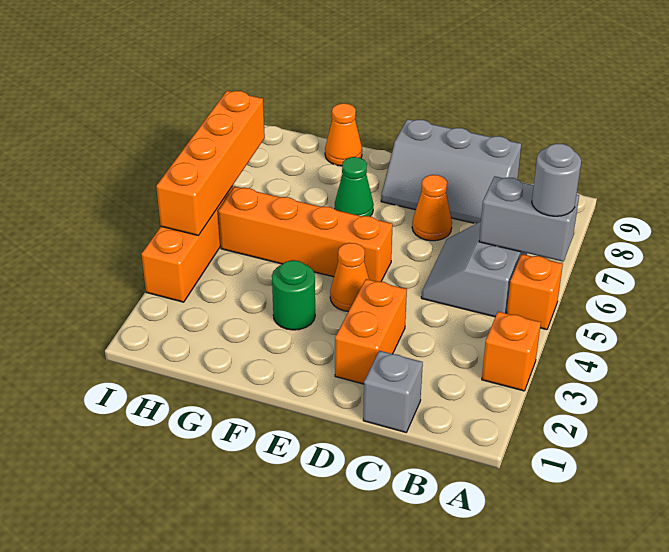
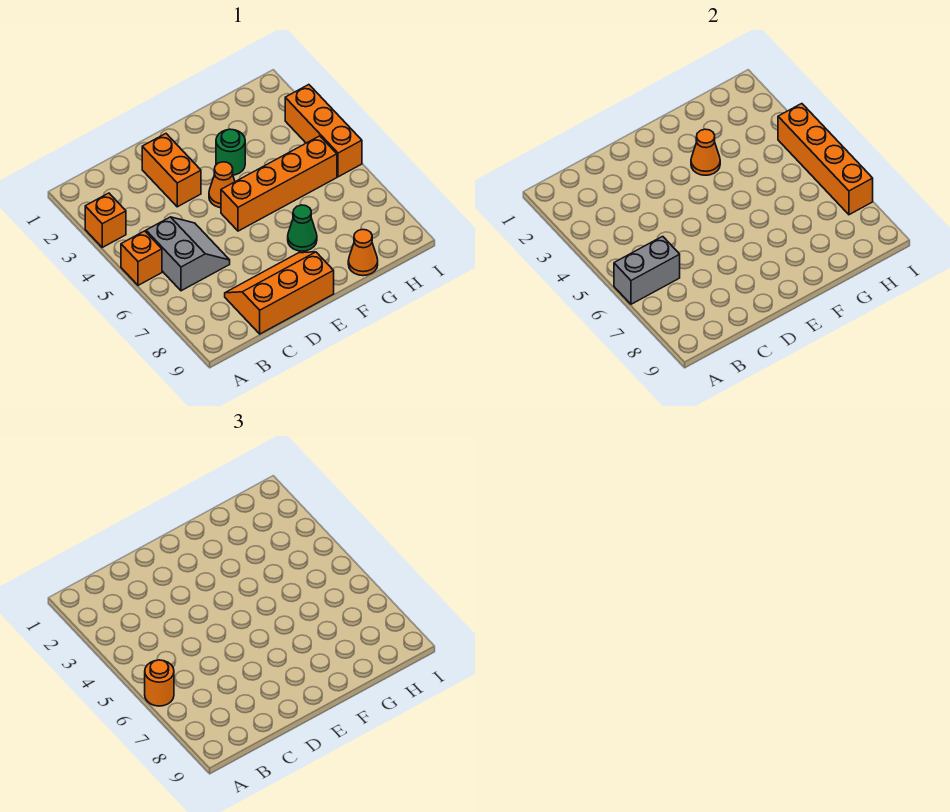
grey round brick A6 level 3 -> orange round brick A6 level 3
grey brick C1 level 1 -> none
grey slope C8:E9 level 1 top 9 -> orange slope C8:E9 level 1 top 9
orange cone D7 level 1 -> orange cone F3 level 2

